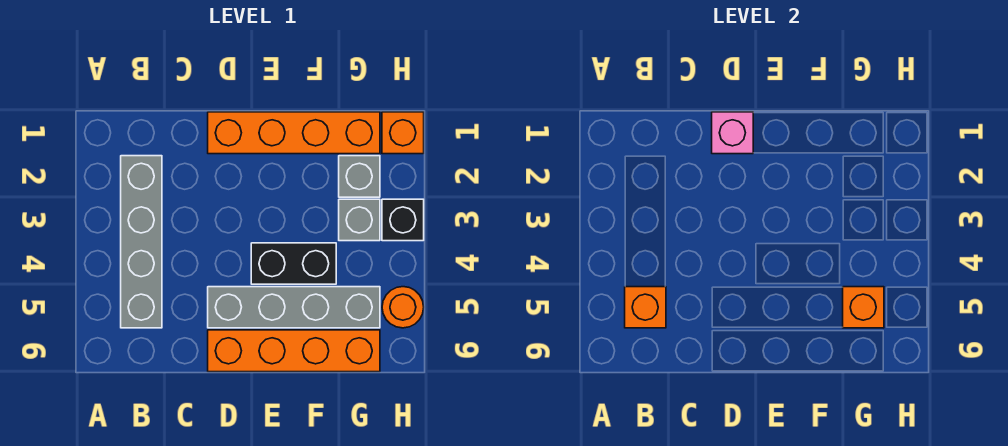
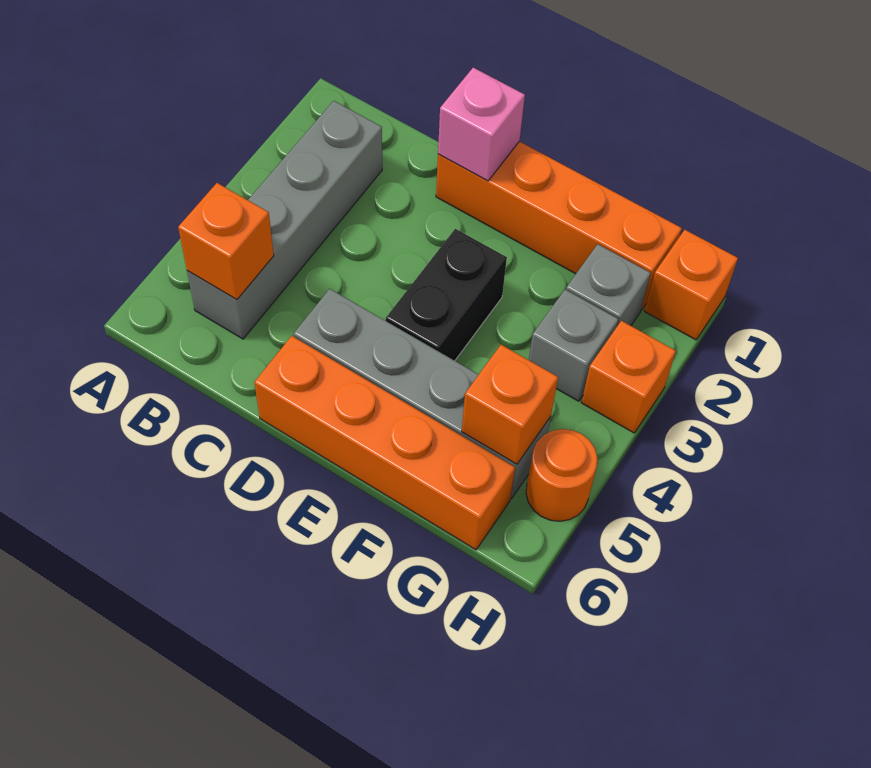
black brick E4:F4 level 1 -> black brick E3:E4 level 1
black brick H3 level 1 -> orange brick H3 level 1

